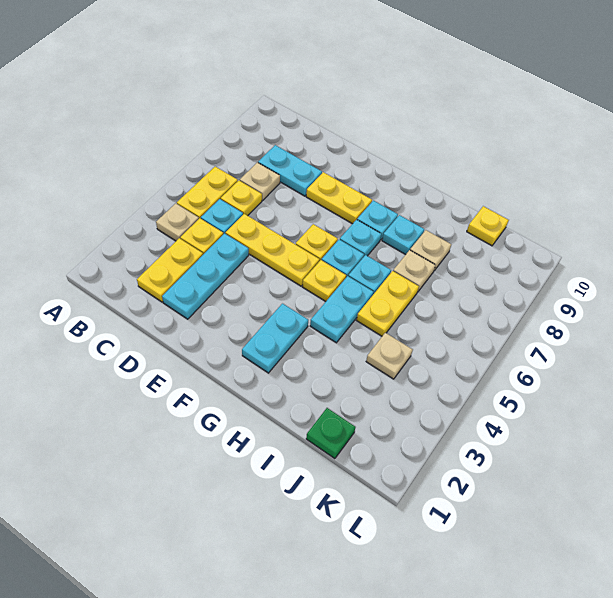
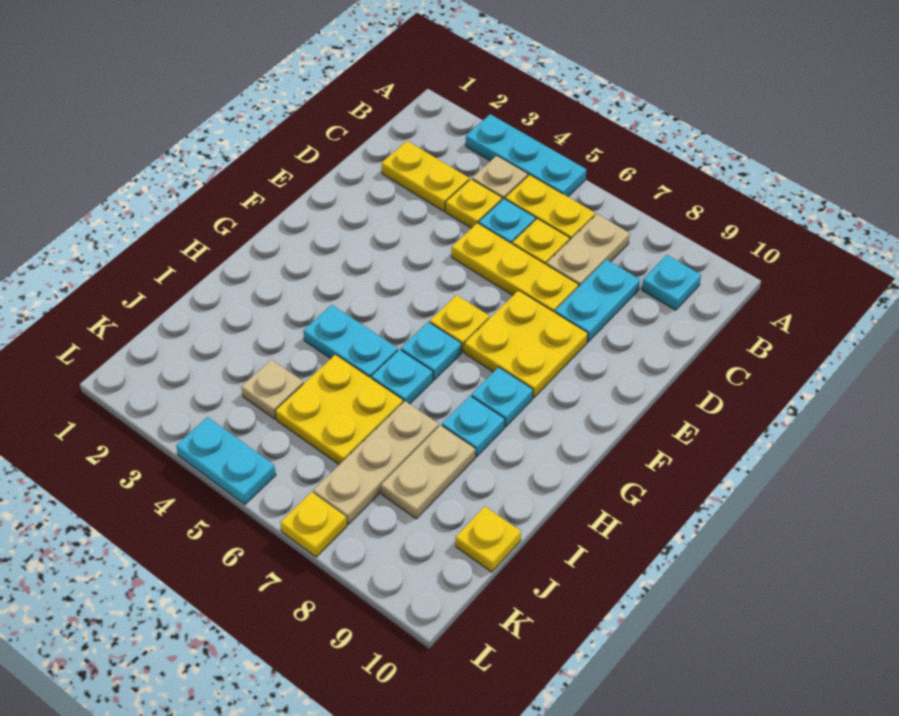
tan plate C7 level 1 -> tan plate B7:C7 level 1
cyan plate D2:D4 level 1 -> cyan plate A3:A5 level 1
yellow plate D5:F5 level 1 -> yellow plate D5:D7 level 1
yellow plate E8:F8 level 1 -> yellow plate E7:F8 level 1
cyan plate G2:G3 level 1 -> cyan plate L4:L5 level 1
yellow plate G5 level 1 -> yellow plate L7 level 1
cyan plate G7 level 1 -> cyan plate B9 level 1
yellow plate I5:I6 level 1 -> yellow plate I5:J6 level 1
tan plate I7 level 1 -> tan plate I7:K7 level 1
tan plate I8 level 1 -> tan plate I8:J8 level 1
green plate J1 level 1 -> none

